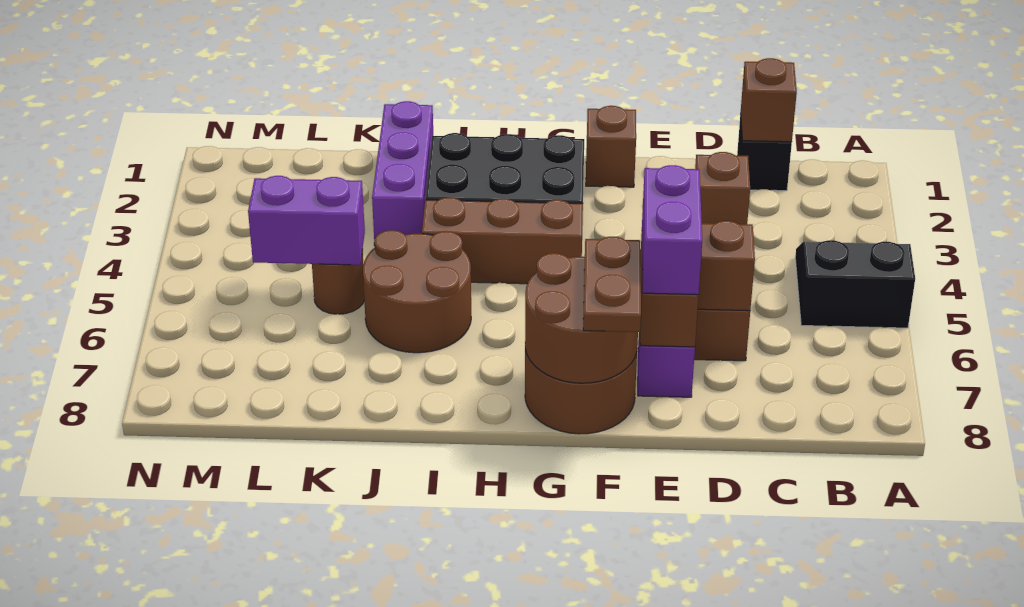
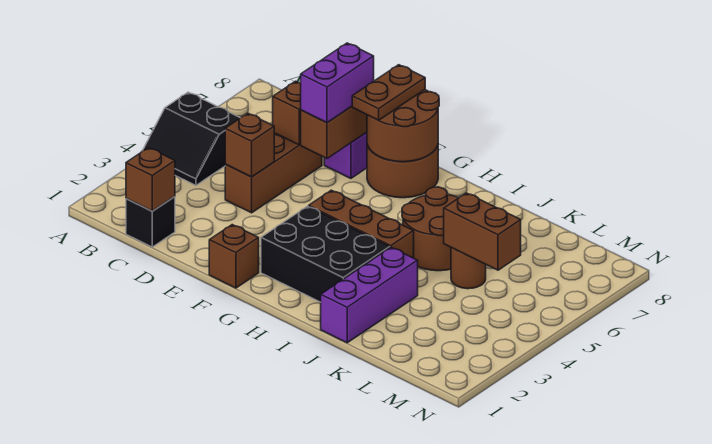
purple brick K5:L5 level 2 -> brown brick K5:L5 level 2

